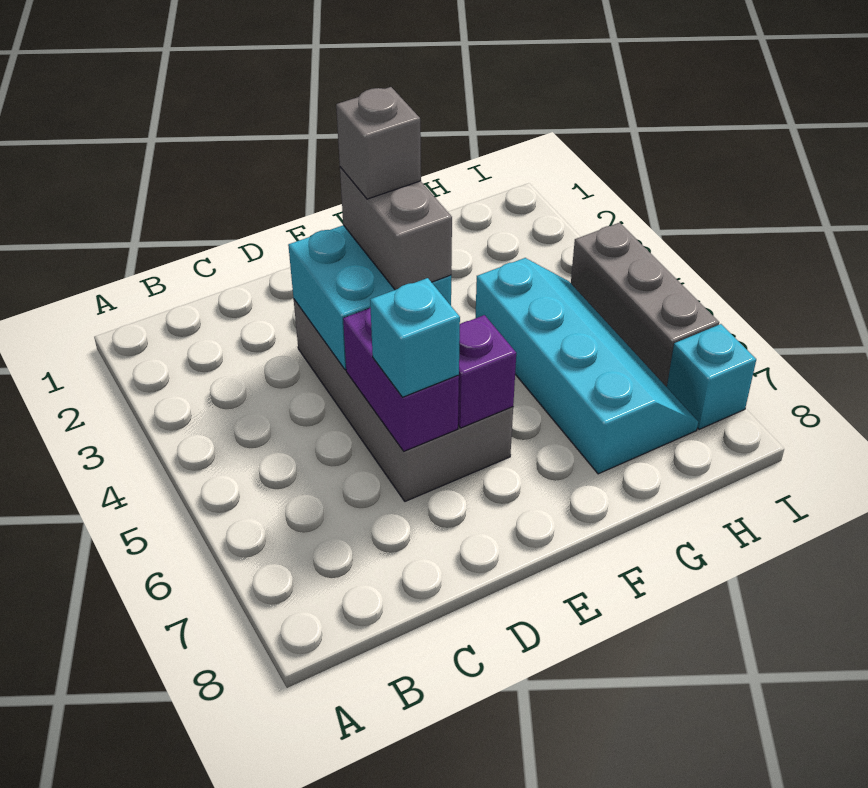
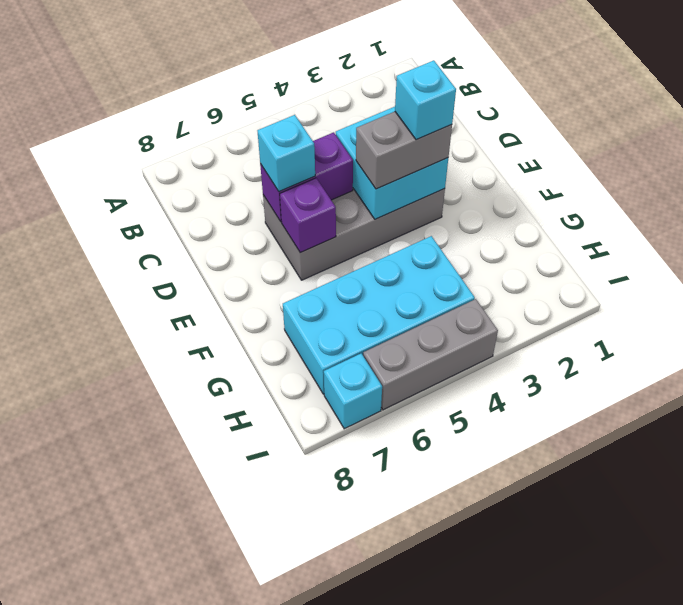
grey brick E3 level 4 -> cyan brick E3 level 4
cyan slope G4:H7 level 1 top G -> cyan brick G4:H7 level 1

